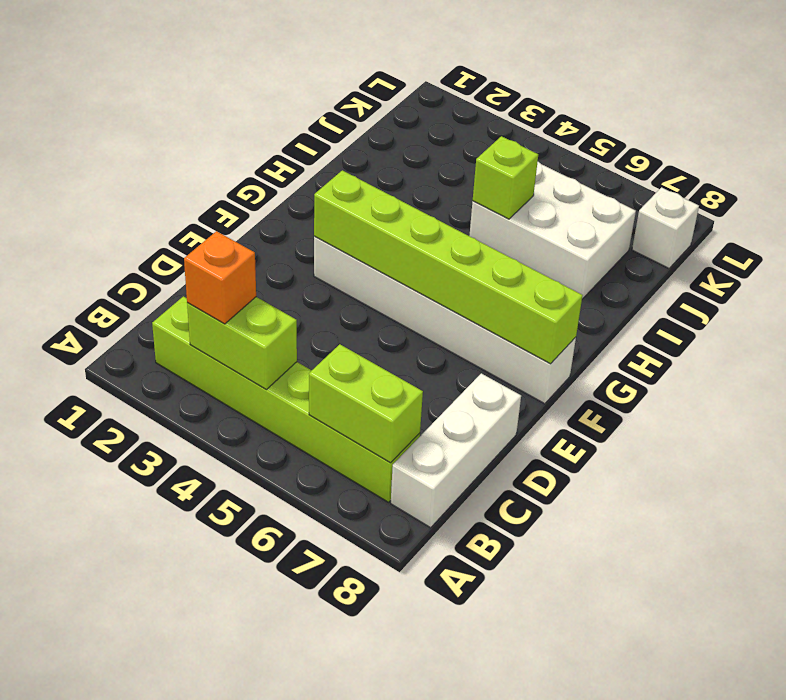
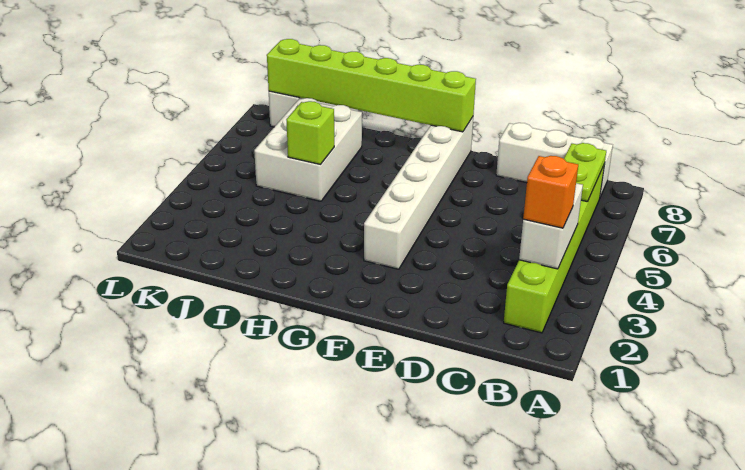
lime brick B3:B4 level 2 -> white brick B3:B4 level 2
lime brick B6:B7 level 2 -> lime plate B6:B7 level 2
lime brick F3:F8 level 2 -> lime brick F8:K8 level 2

